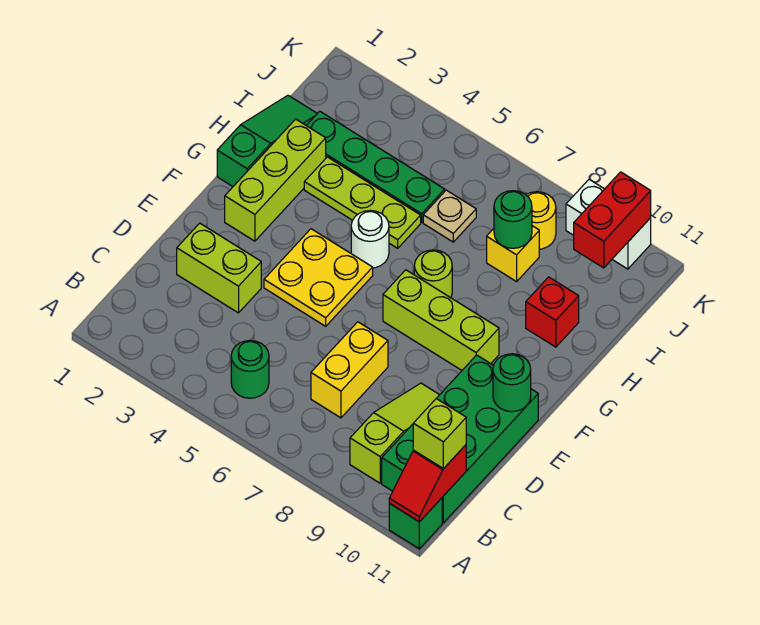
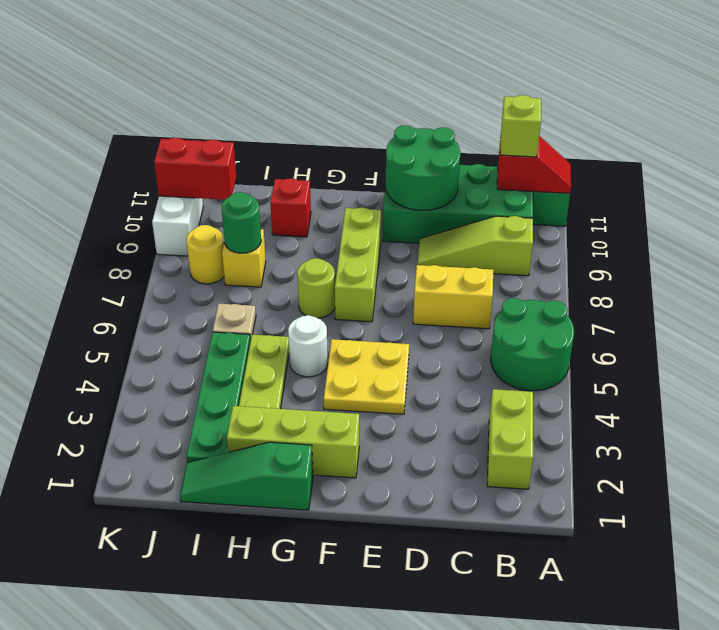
green round brick B5 level 1 -> green round brick A5:B6 level 1
lime brick D2:D3 level 1 -> lime brick B2:B3 level 1
green round brick E11 level 2 -> green round brick D10:E11 level 2

